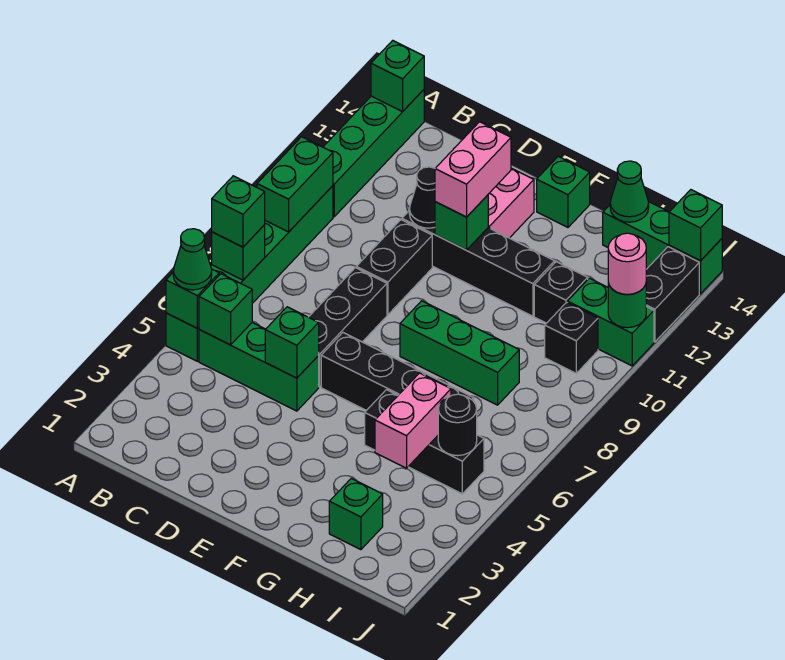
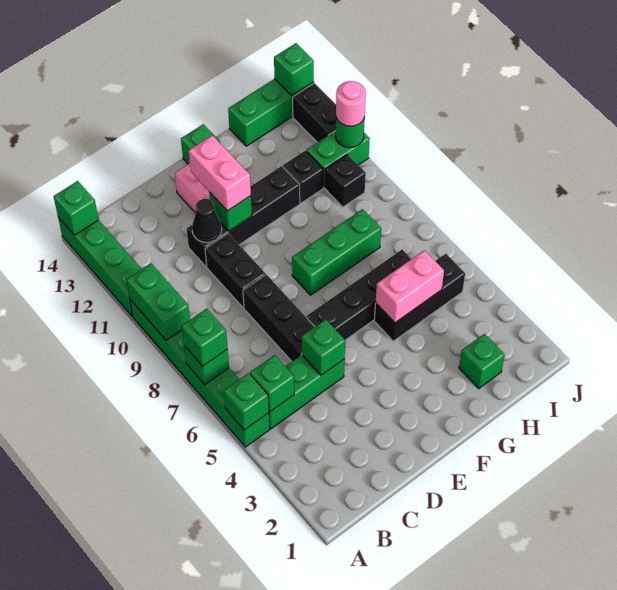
green cone A5 level 3 -> none
pink brick H4:H5 level 2 -> pink brick G5:H5 level 2
green cone H14 level 2 -> none
black round brick I5 level 2 -> none

